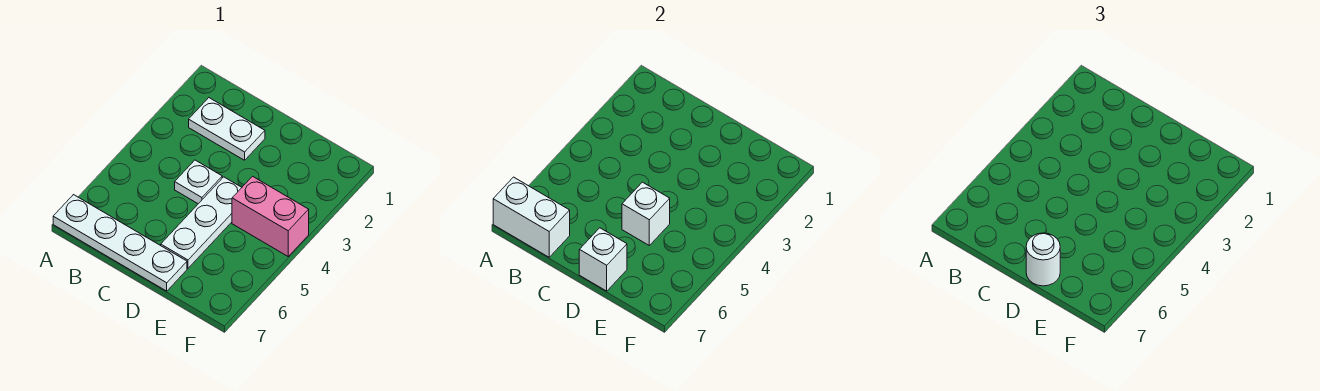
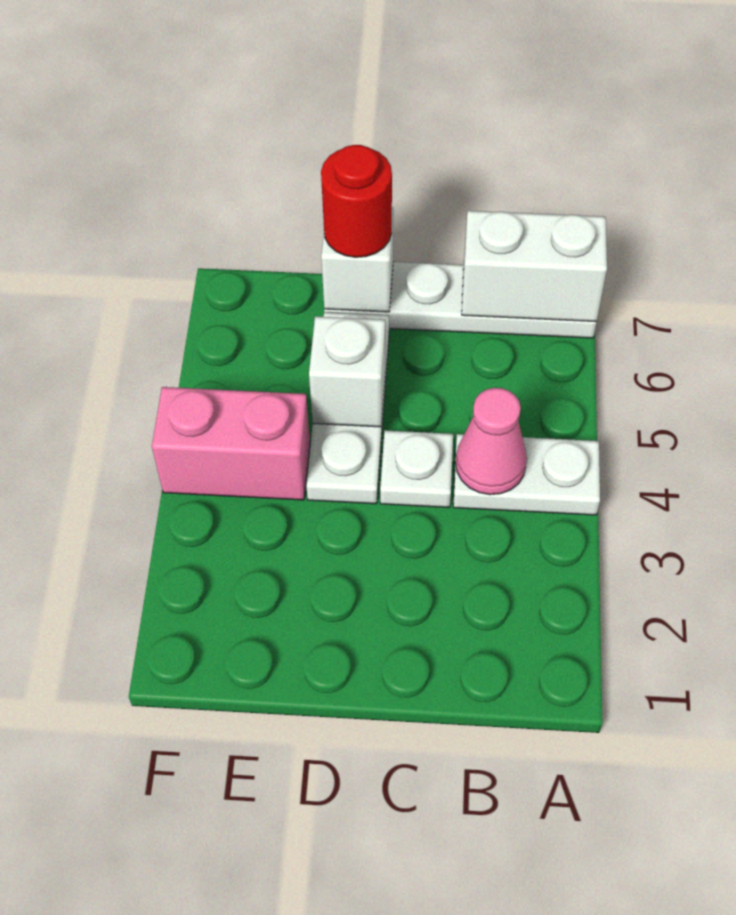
white plate B2:C2 level 1 -> white plate A4:B4 level 1
none -> pink cone B4 level 2
white round brick D7 level 3 -> red round brick D7 level 3

